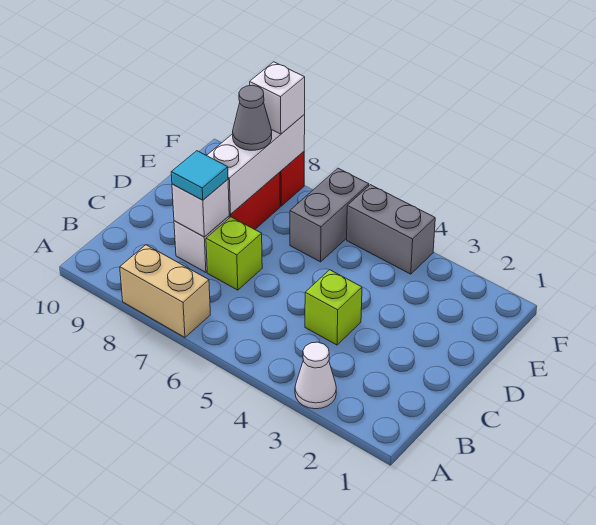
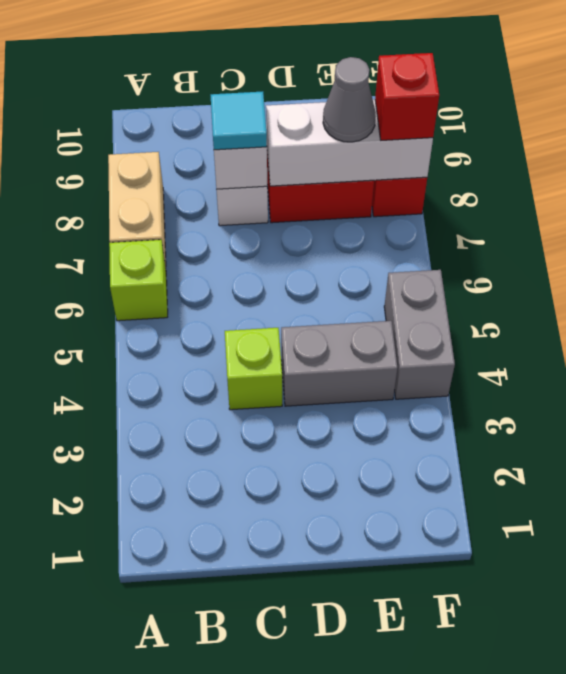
white cone A3 level 1 -> none
lime brick C7 level 1 -> lime brick A6 level 1
grey brick E6:F6 level 1 -> grey brick D4:E4 level 1
white brick F8 level 3 -> red brick F8 level 3

